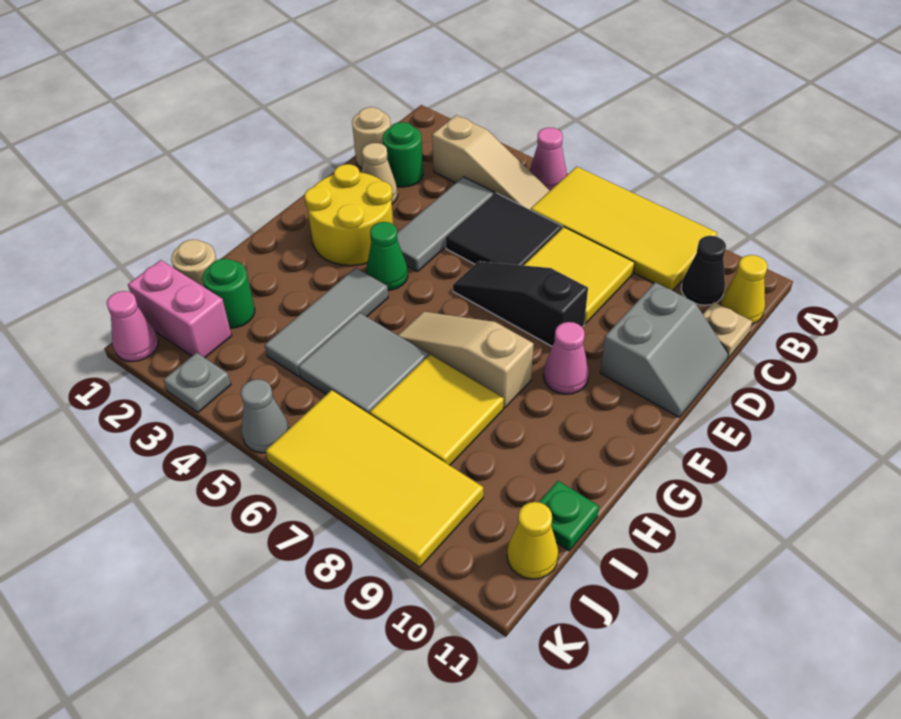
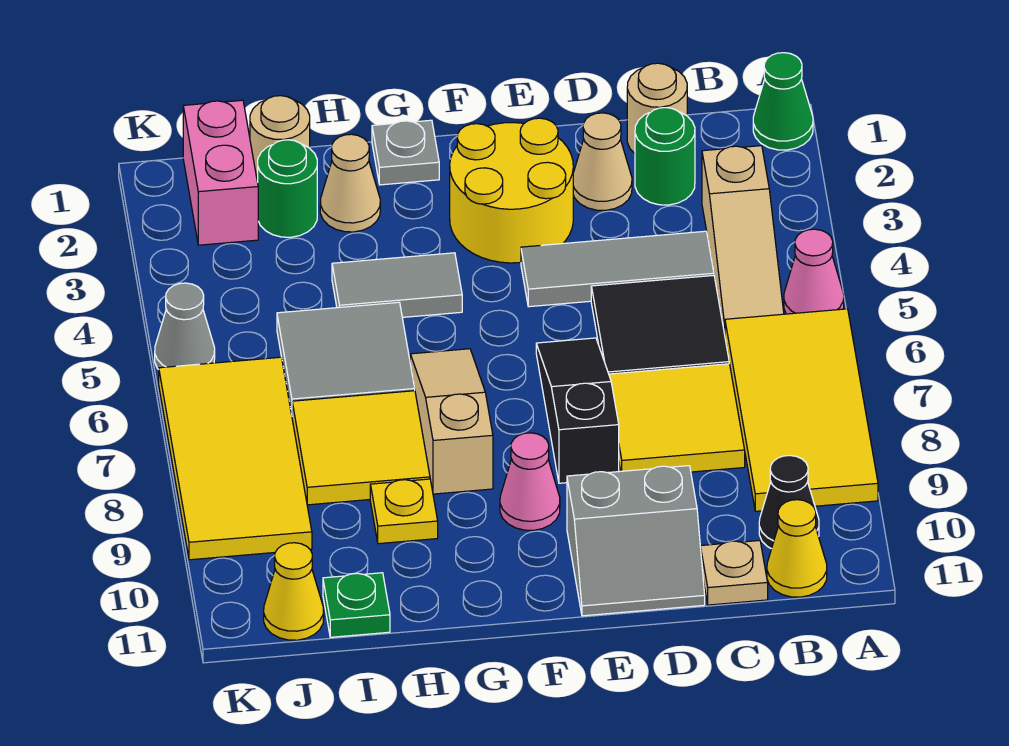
green cone F4 level 1 -> green cone A1 level 1
grey tile G4:I4 level 1 -> grey tile G4:H4 level 1
none -> tan cone H2 level 1
none -> yellow plate H9 level 1
pink cone K1 level 1 -> none
grey plate K3 level 1 -> grey plate G1 level 1

